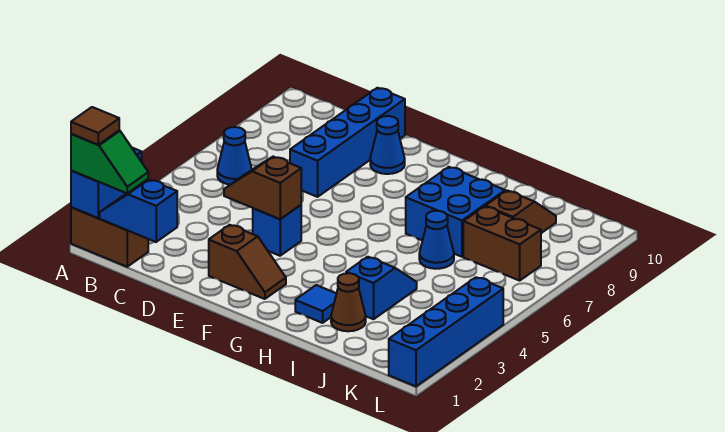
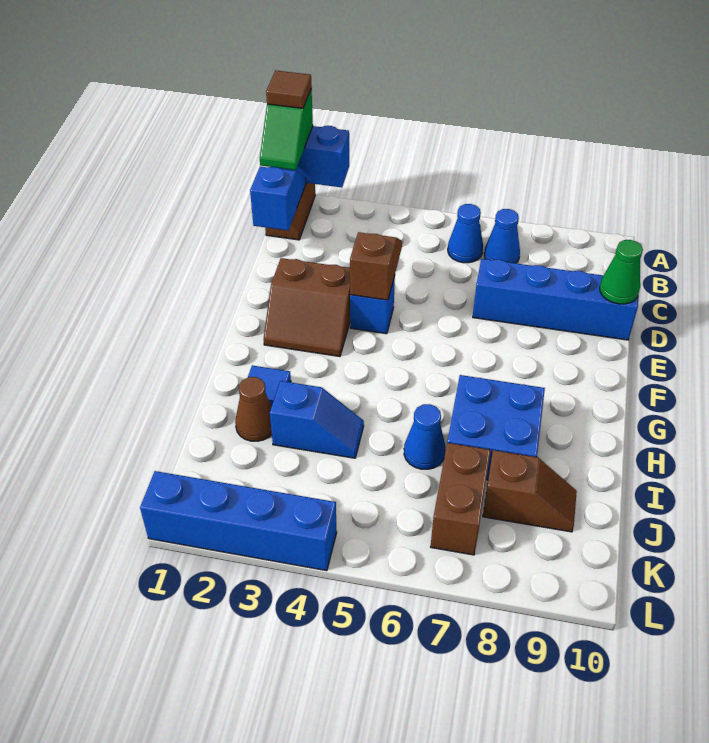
none -> green cone D10 level 2
brown slope E2:F2 level 1 top E -> brown slope E2:F3 level 1 top E
blue cone E9 level 1 -> blue cone B7 level 1

